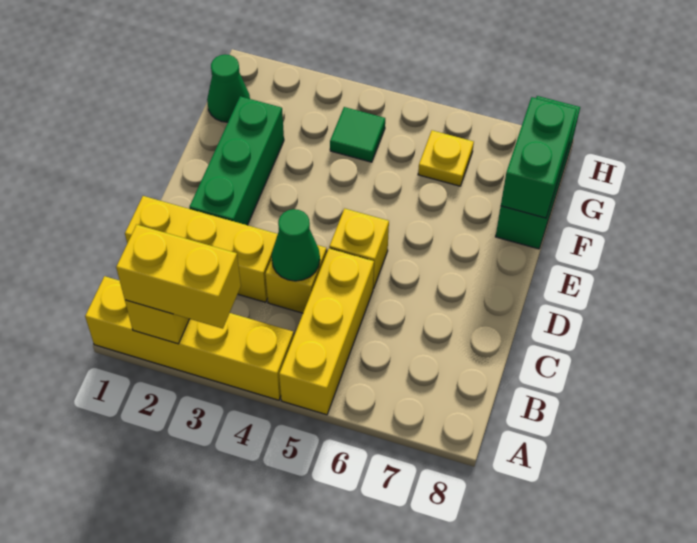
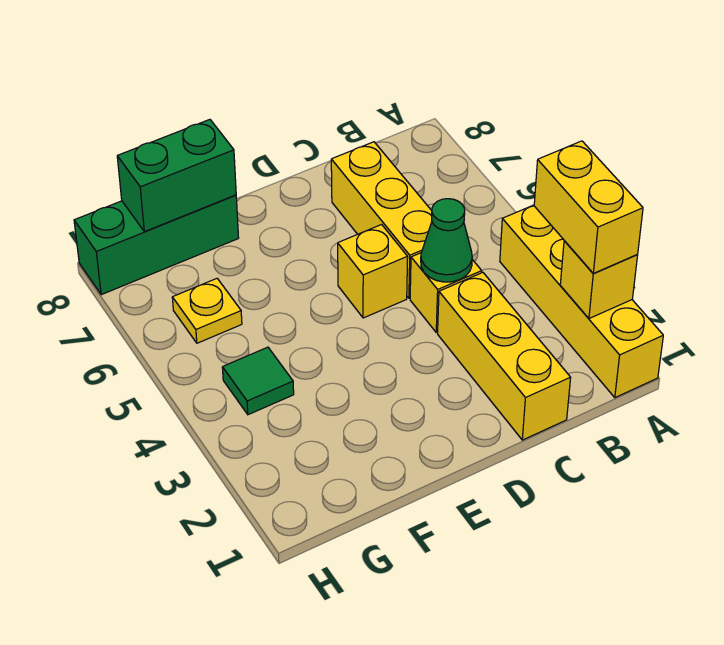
yellow brick A5:C5 level 1 -> yellow brick C5:C7 level 1
green brick D2:F2 level 1 -> none
green cone G1 level 1 -> none

